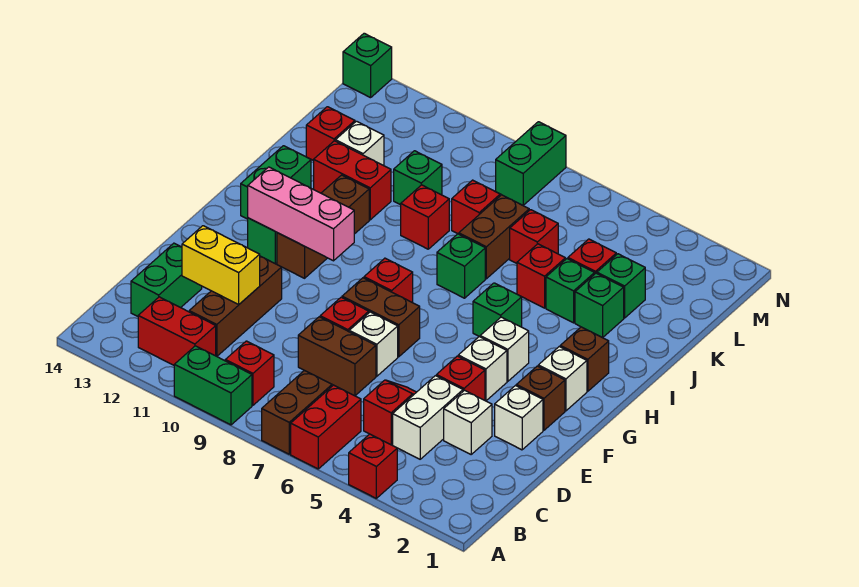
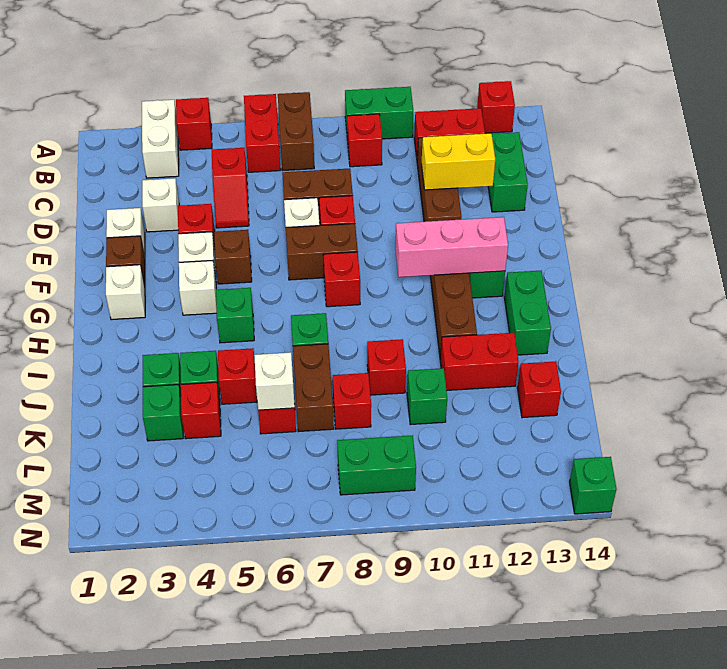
none -> red brick A13 level 1
white brick C4:D4 level 1 -> white brick A3:B3 level 1
brown brick H2 level 1 -> brown brick F5 level 1
white brick K12 level 1 -> white brick K6 level 2
green brick M8:N8 level 1 -> green brick M8:M9 level 1

